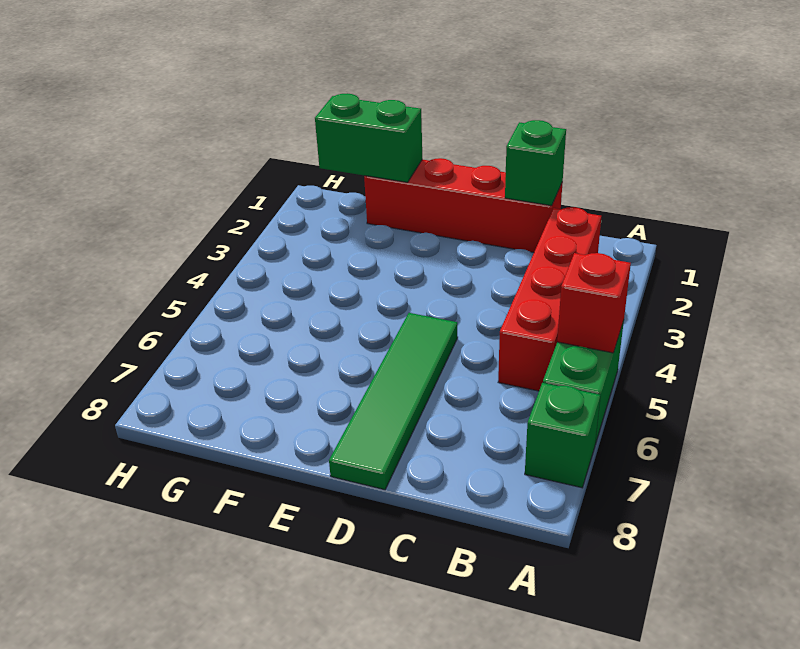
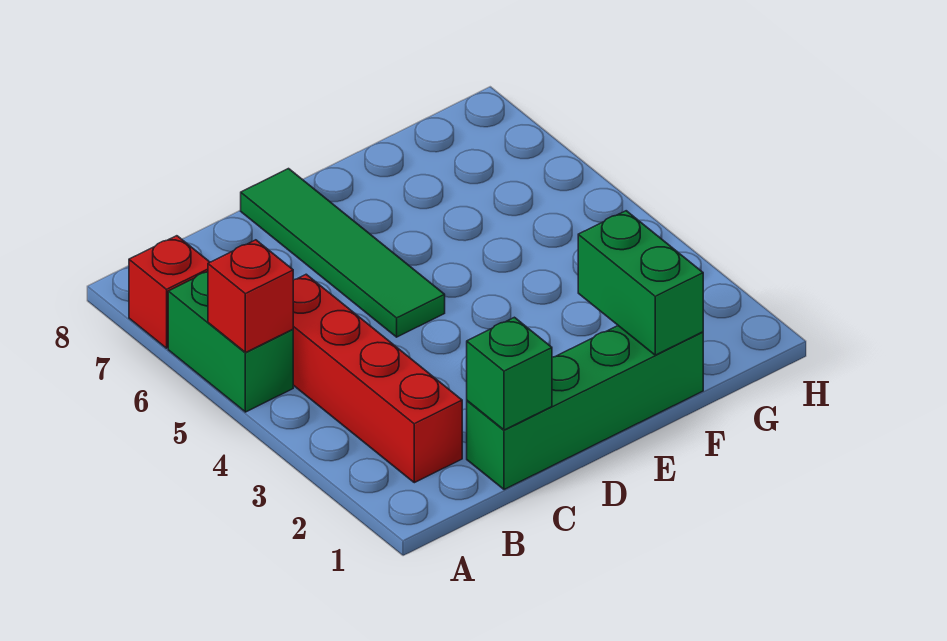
green brick A7 level 1 -> red brick A7 level 1
red brick C1:F1 level 1 -> green brick C1:F1 level 1
green brick F1:G1 level 2 -> green brick F1:F2 level 2

